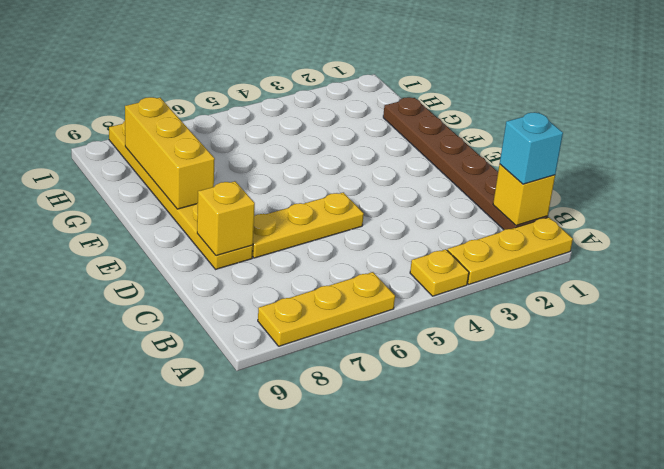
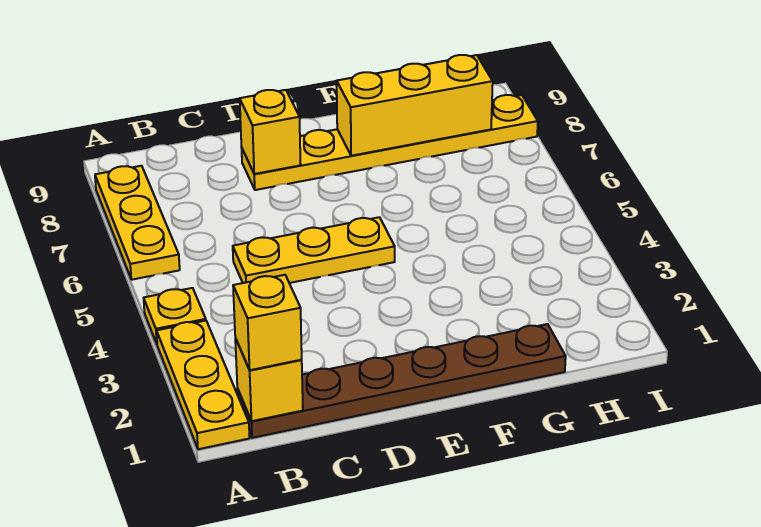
cyan brick B1 level 3 -> yellow brick B1 level 3
yellow plate D5:D7 level 1 -> yellow plate C5:E5 level 1

